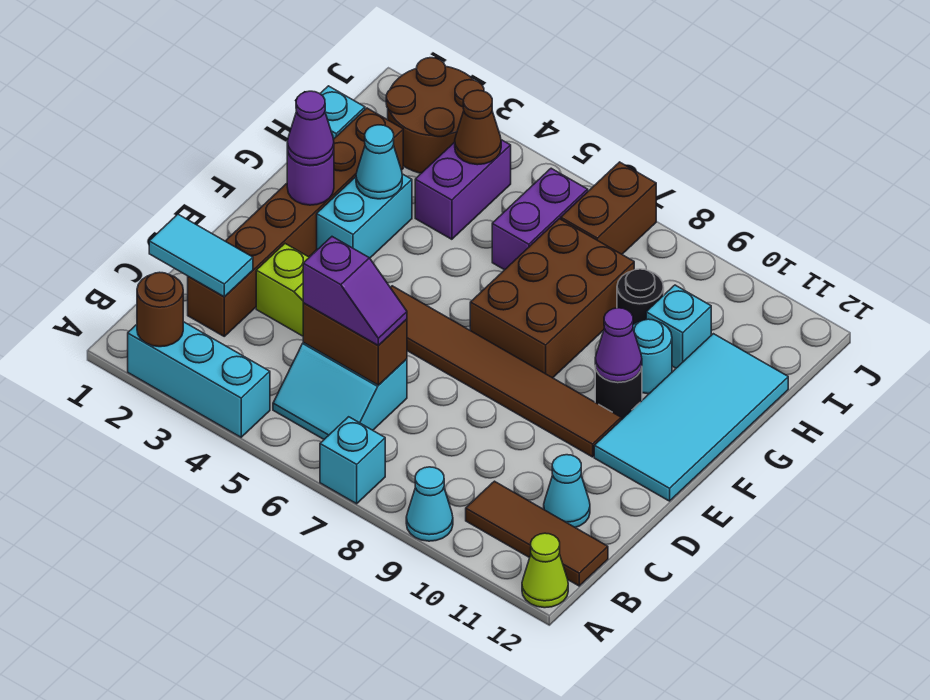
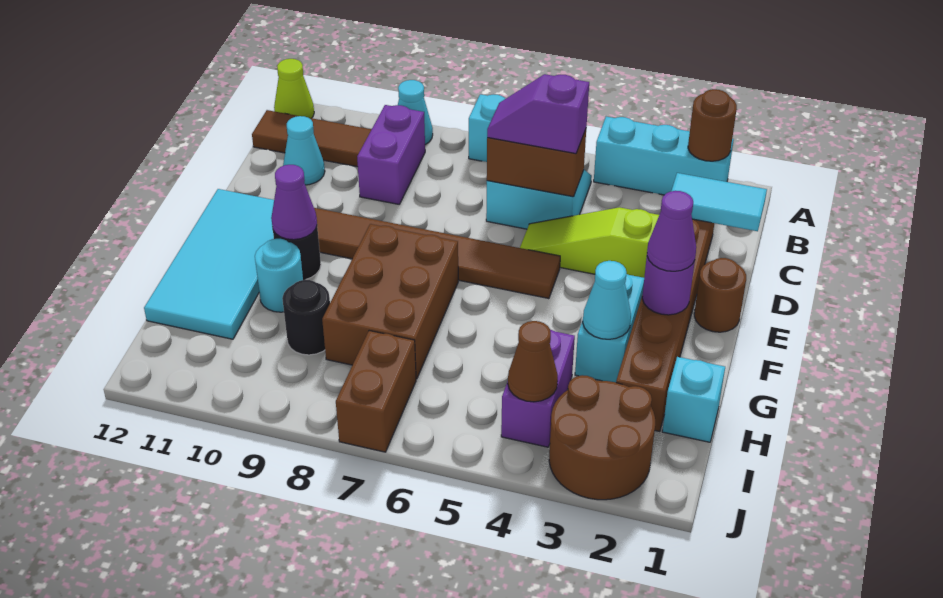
none -> brown round brick E1 level 1
purple brick H6:I6 level 1 -> purple brick B9:C9 level 1
cyan brick H10 level 1 -> none

